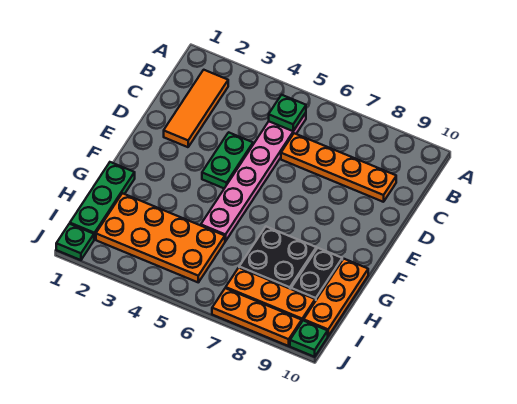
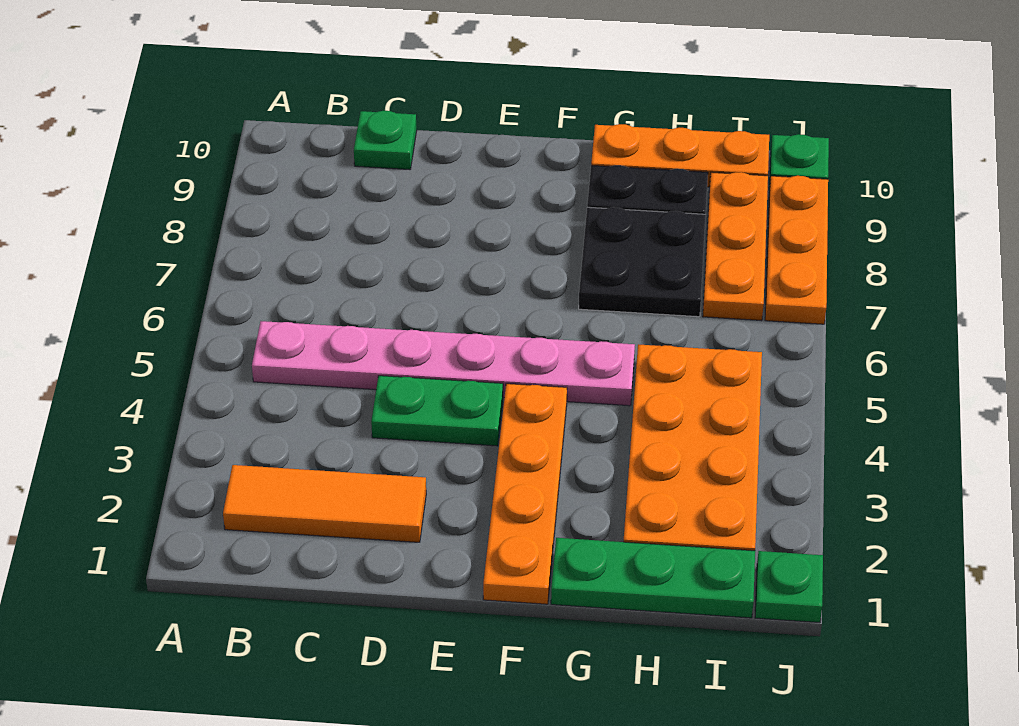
green plate B5 level 2 -> green plate C10 level 1
orange plate C6:C9 level 1 -> orange plate F1:F4 level 1

